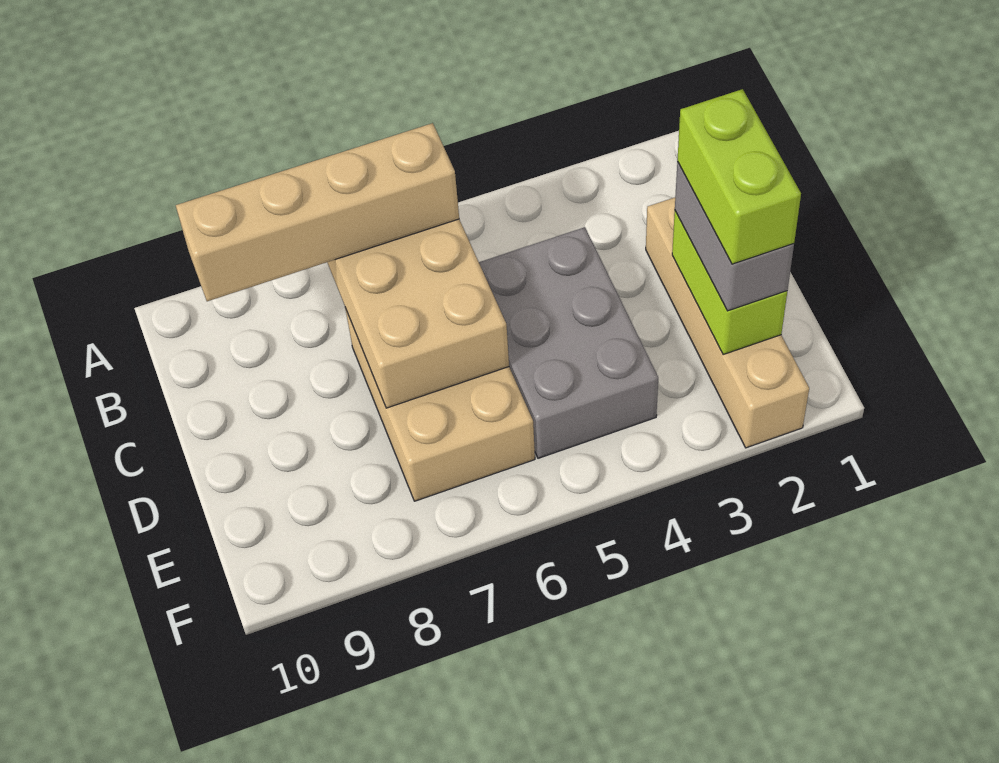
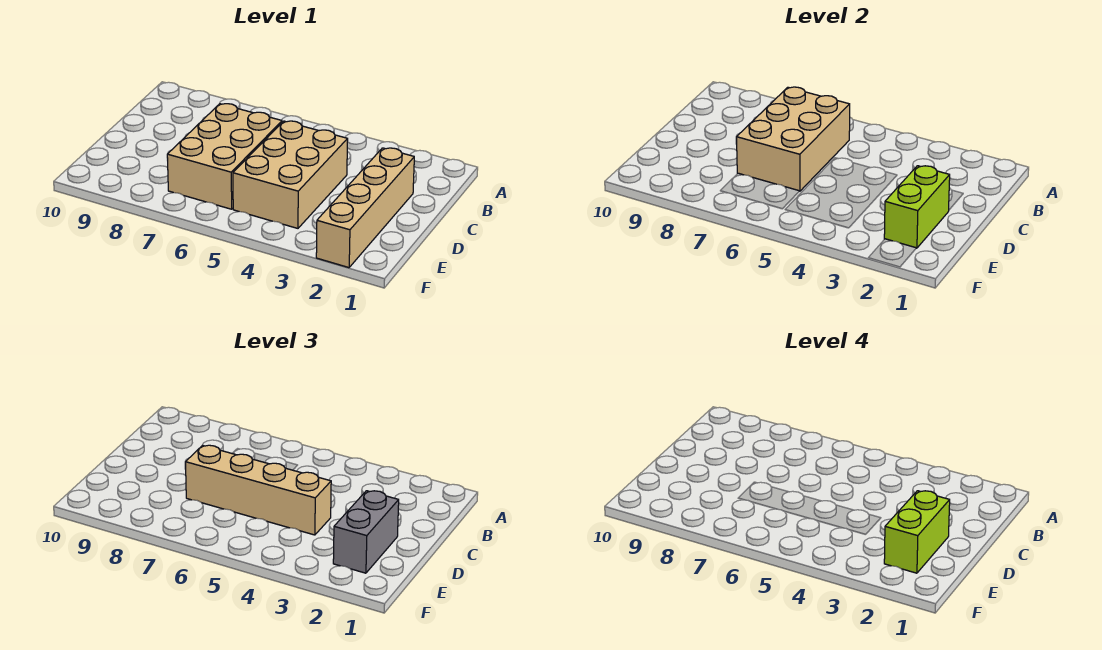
tan brick B6:B9 level 3 -> tan brick D4:D7 level 3
grey brick C4:E5 level 1 -> tan brick C4:E5 level 1

